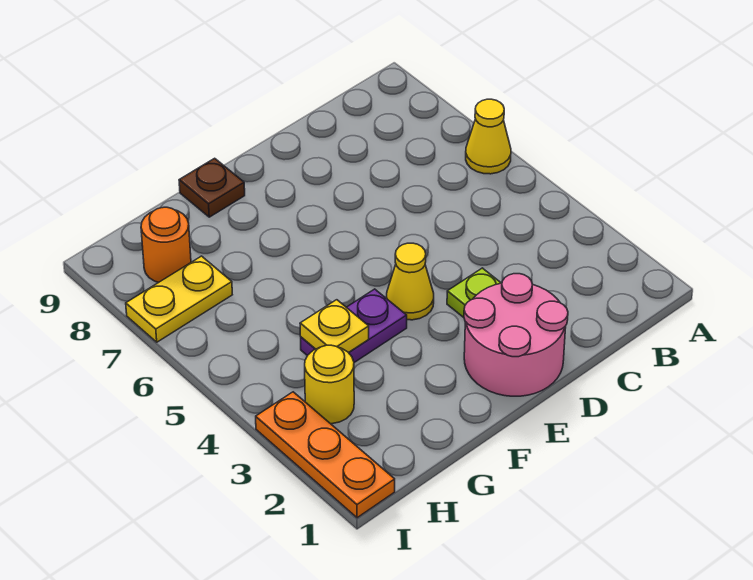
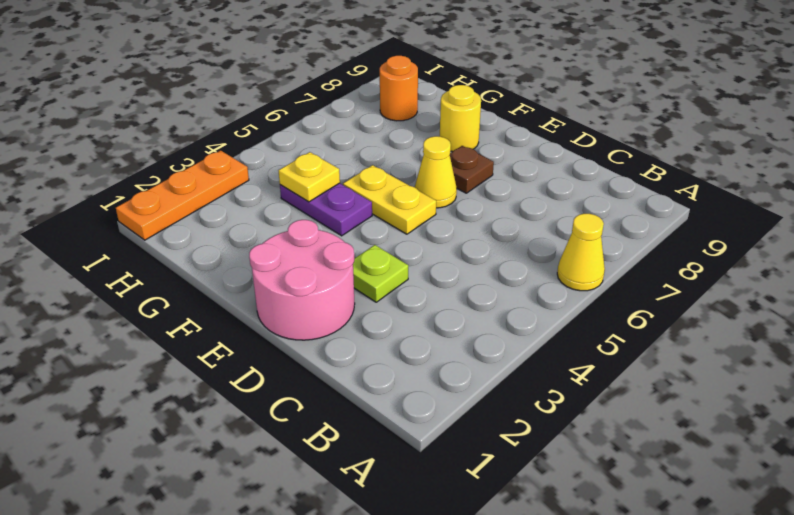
yellow cone E4 level 1 -> yellow cone E6 level 1
brown plate F9 level 1 -> brown plate E7 level 1
yellow round brick H3 level 1 -> yellow round brick F8 level 1
yellow plate H7:I7 level 1 -> yellow plate E5:F5 level 1

